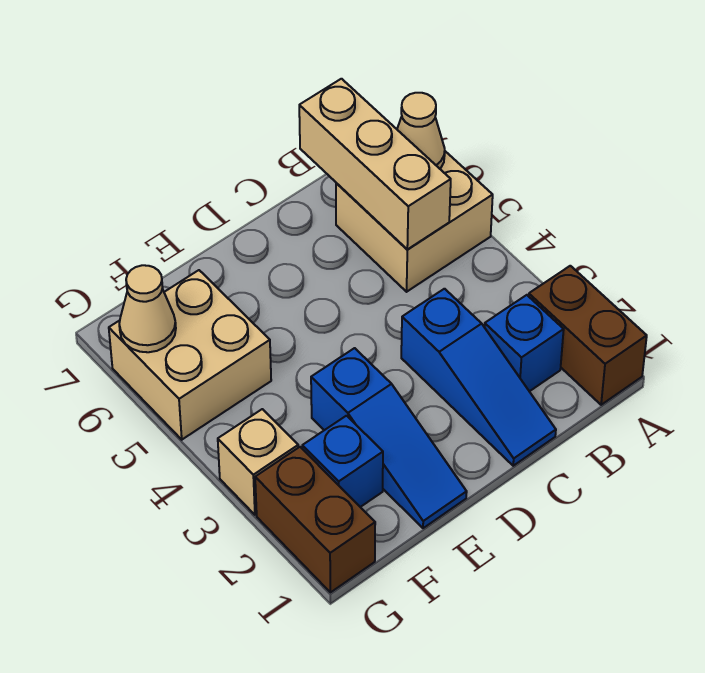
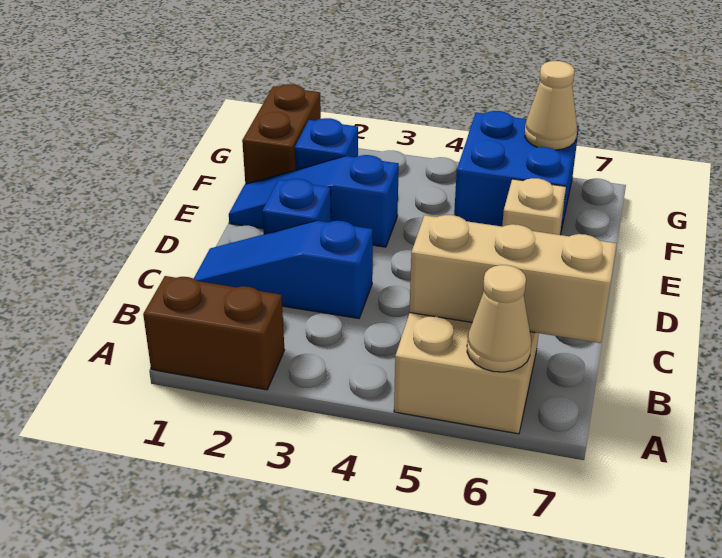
blue brick B2 level 1 -> blue brick D2 level 1
tan brick F5:G6 level 1 -> blue brick F5:G6 level 1
brown brick G1:G2 level 1 -> brown brick F1:G1 level 1
tan brick G3 level 1 -> tan brick E6 level 1

